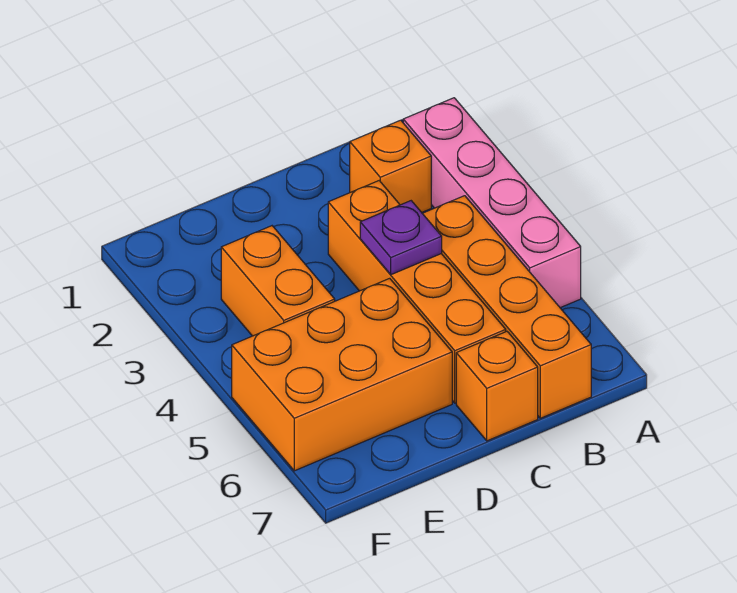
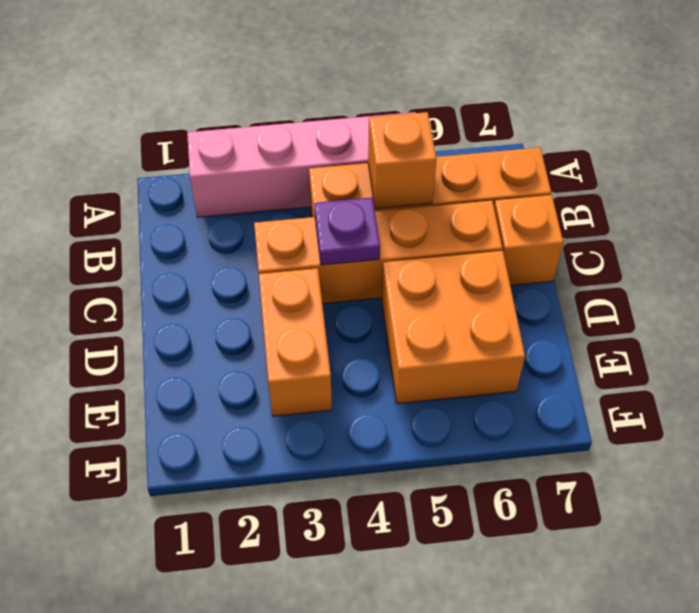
orange brick B2 level 1 -> orange brick B5 level 2
orange brick D5:F6 level 1 -> orange brick D5:E6 level 1
orange brick E3:E4 level 1 -> orange brick D3:E3 level 1

